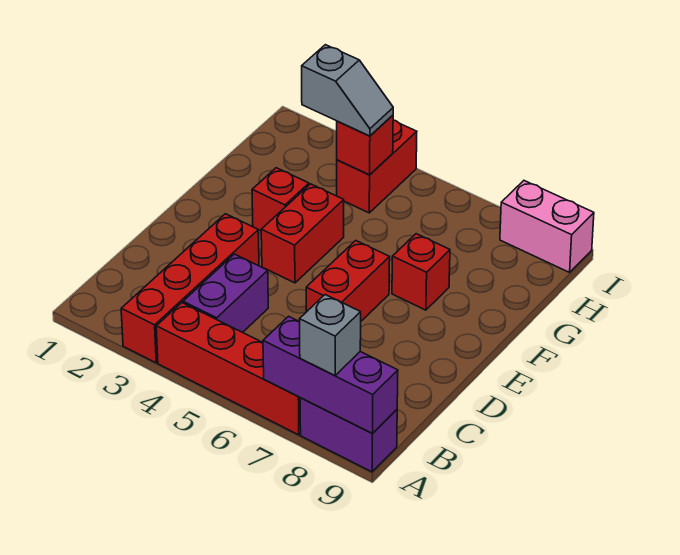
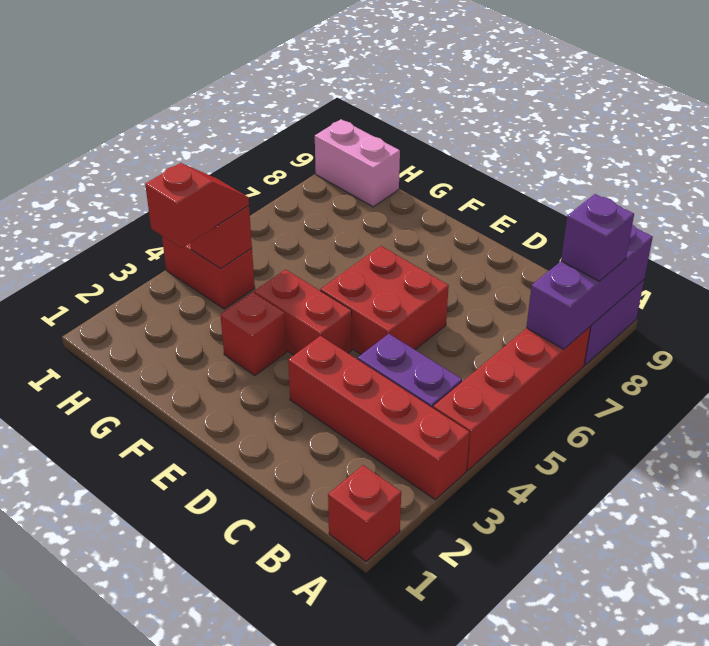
grey brick A8 level 3 -> purple brick A8 level 3
red brick D6:E6 level 1 -> red brick D5:E6 level 1
red brick F7 level 1 -> red brick A1 level 1
grey slope H3:H4 level 3 top 3 -> red slope H3:H4 level 3 top 3
pink brick I8:I9 level 1 -> pink brick H9:I9 level 1

